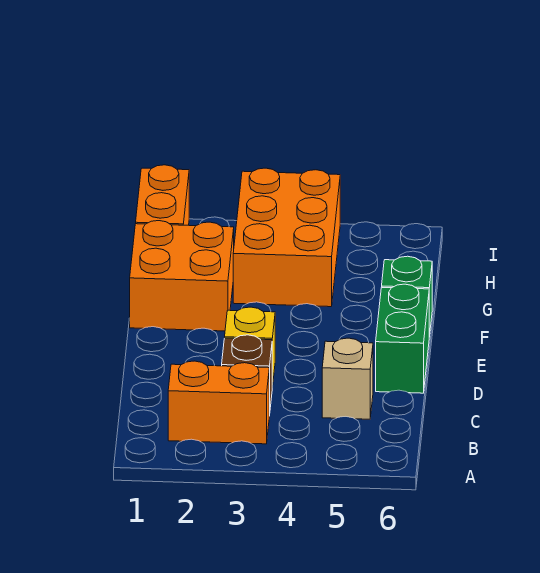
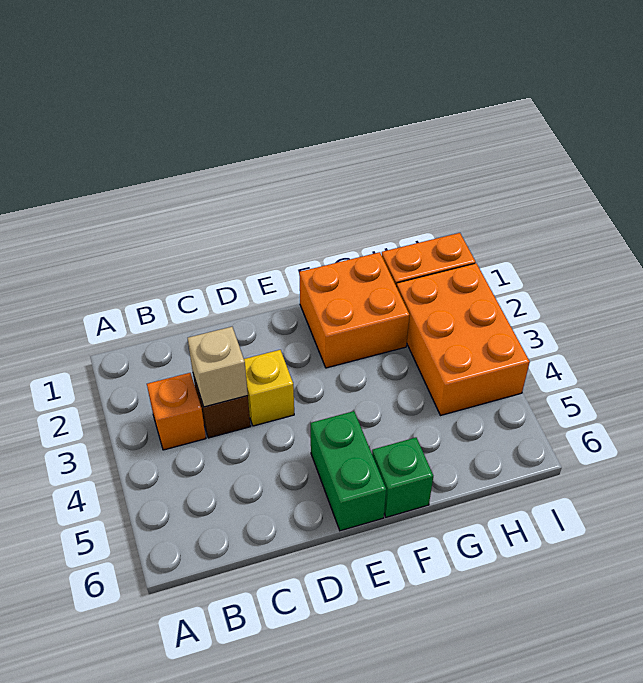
orange brick B2:B3 level 1 -> orange brick B3 level 1
tan brick C5 level 1 -> tan brick C3 level 2
green brick D6:E6 level 1 -> green brick E5:E6 level 1
orange brick G3:I4 level 1 -> orange brick H2:I4 level 1

